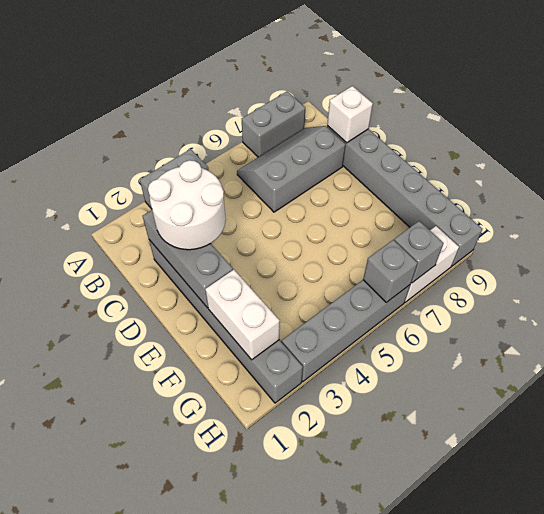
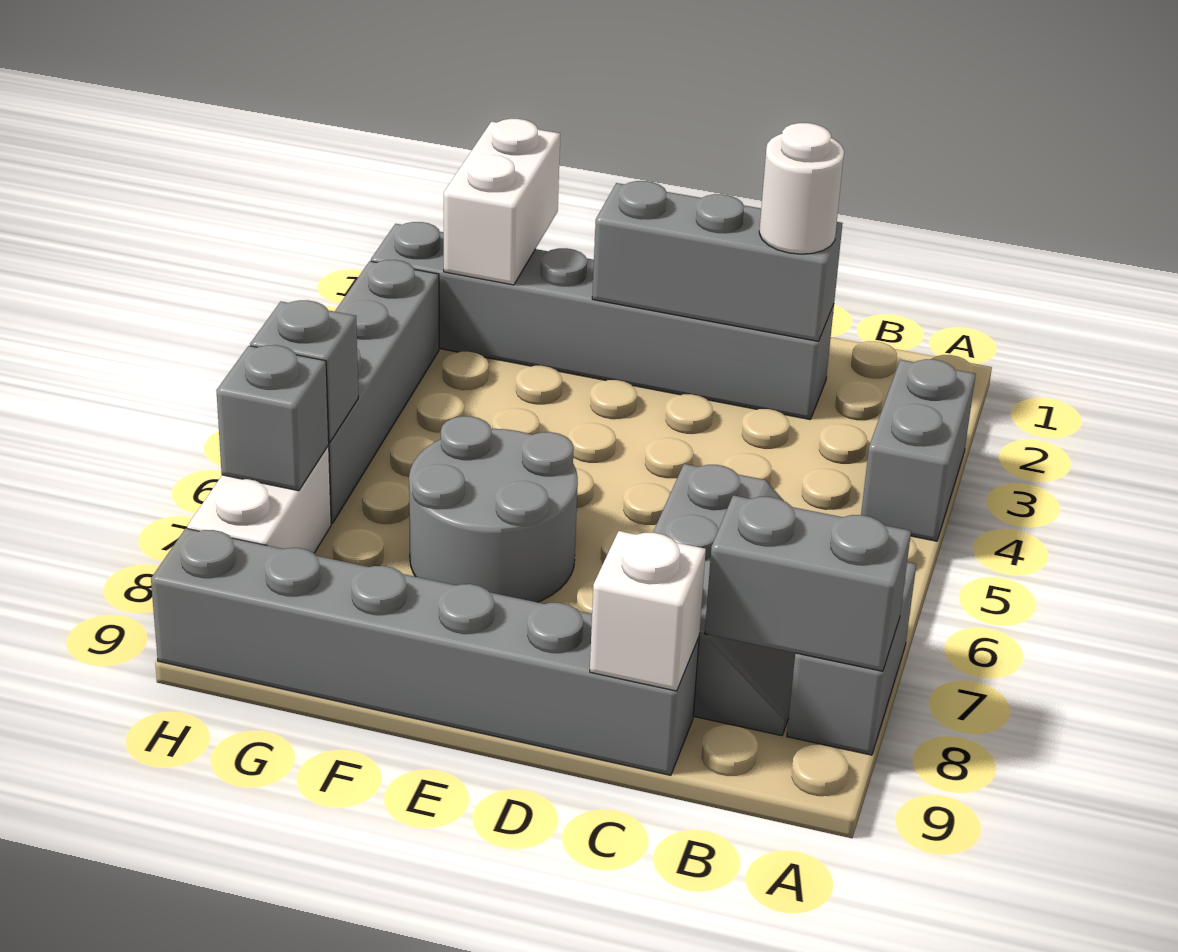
none -> grey brick A8:B8 level 2
white round brick C2:D3 level 3 -> white round brick C2 level 3
none -> grey round brick E6:F7 level 1
white brick F2:G2 level 2 -> white brick G1:G2 level 2

